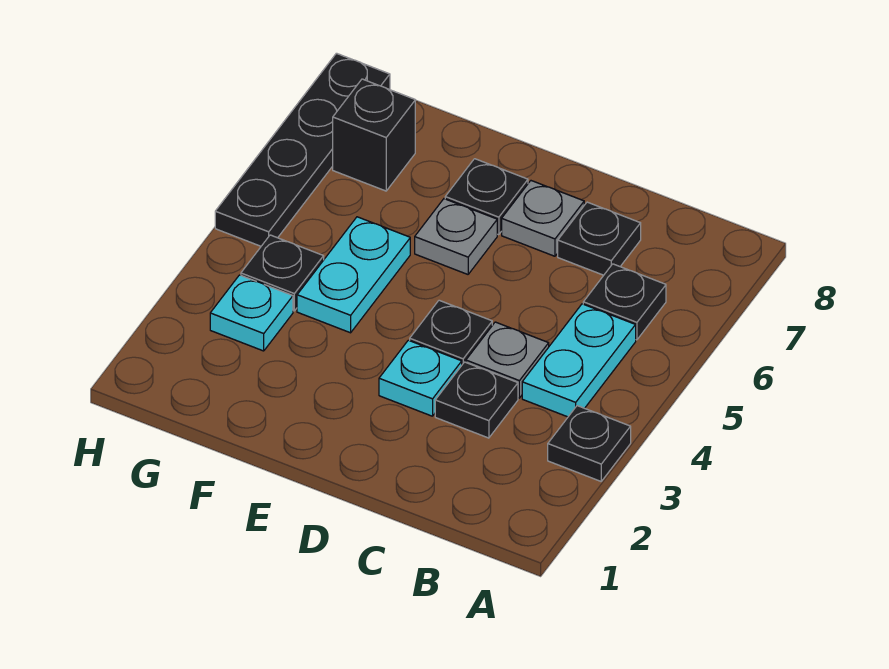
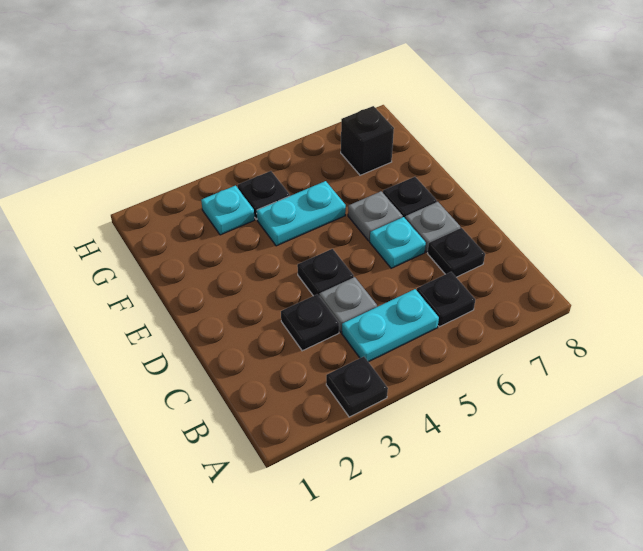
cyan plate D3 level 1 -> cyan plate D6 level 1
black plate H5:H8 level 1 -> none

